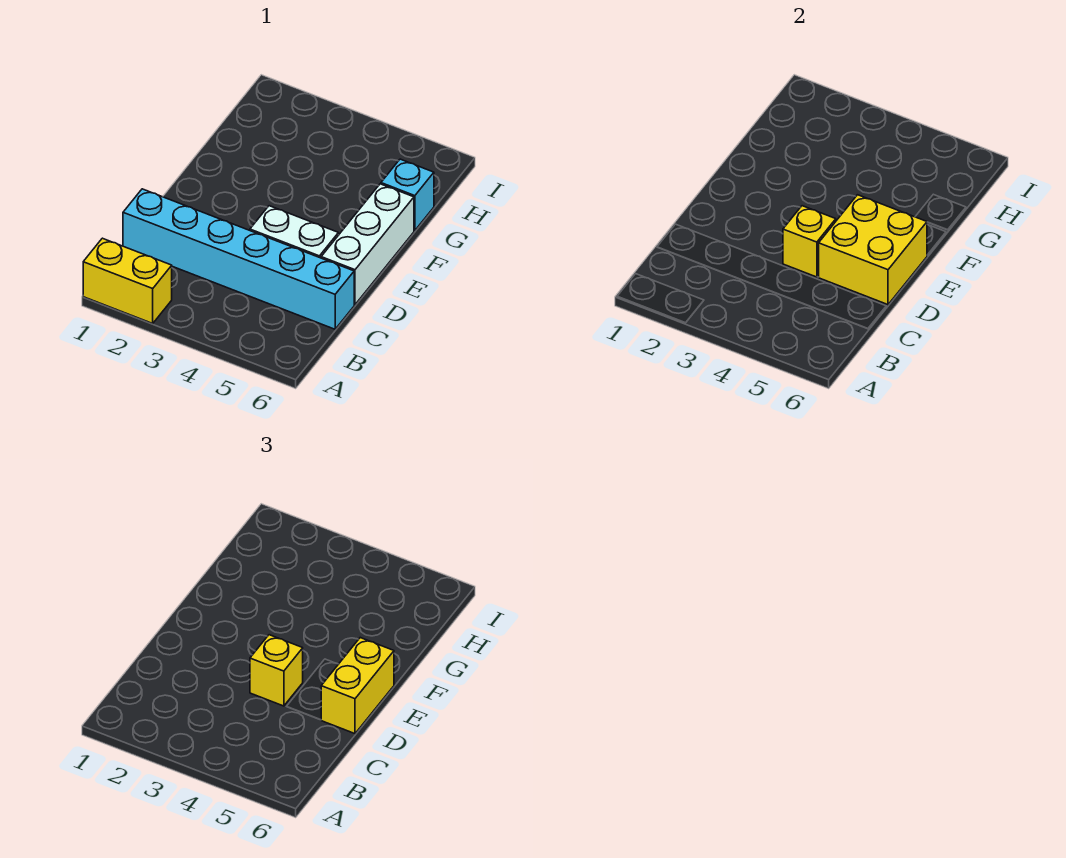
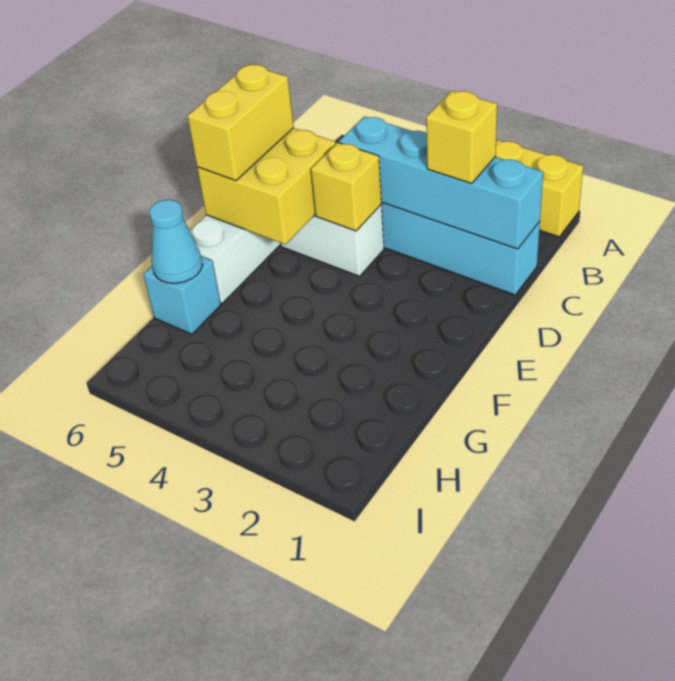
none -> cyan brick C1:C4 level 2
yellow brick D4 level 3 -> yellow brick C2 level 3
none -> cyan cone G6 level 2

